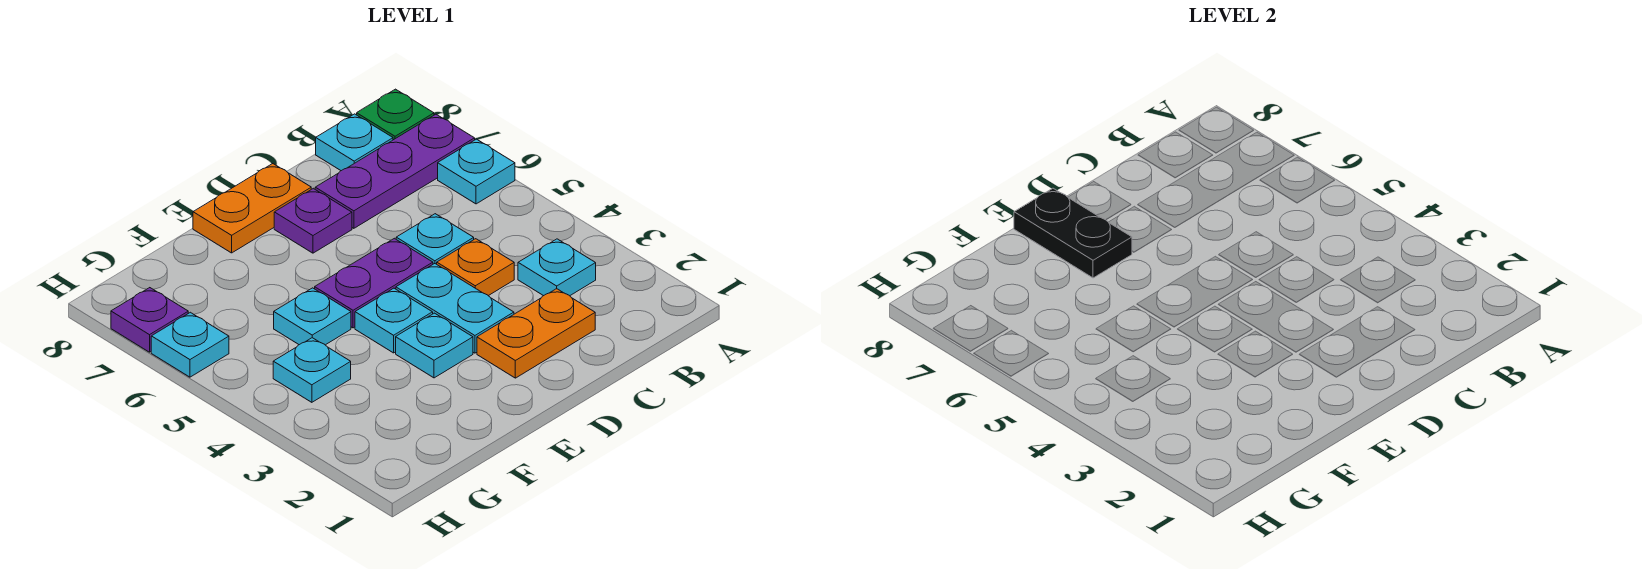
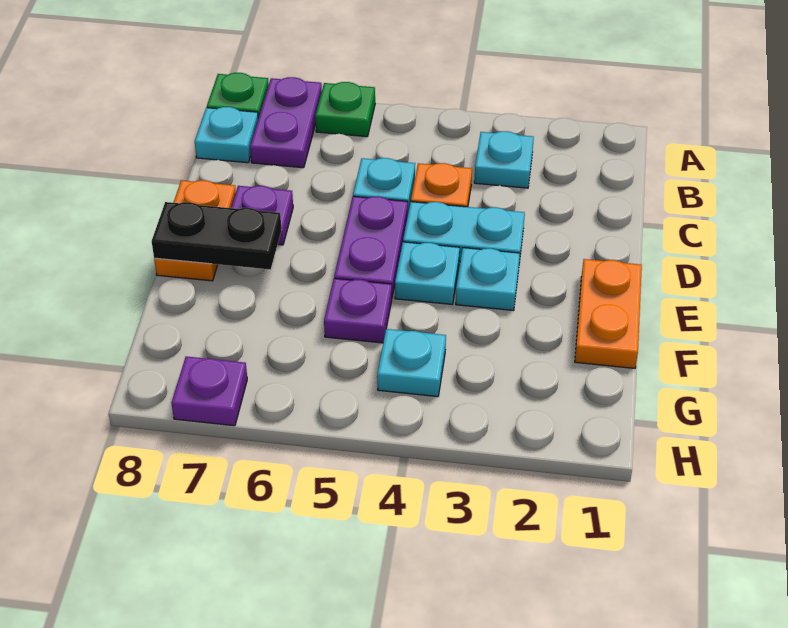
cyan plate A6 level 1 -> green plate A6 level 1
purple plate A7:C7 level 1 -> purple plate A7:B7 level 1
orange plate C2:D2 level 1 -> orange plate E1:F1 level 1
cyan plate F5 level 1 -> purple plate F5 level 1
cyan plate H6 level 1 -> none

